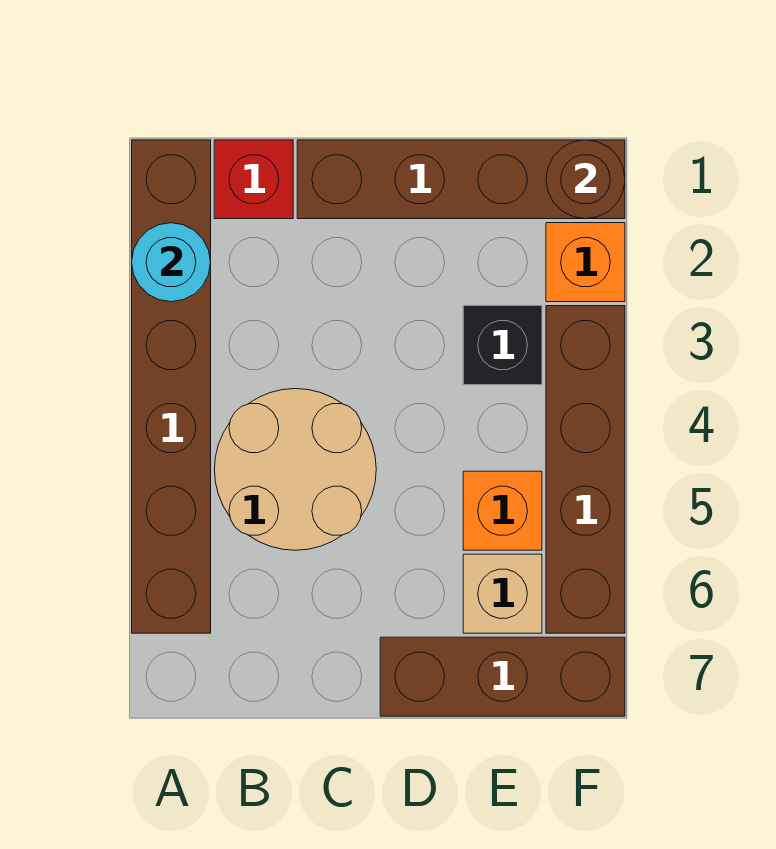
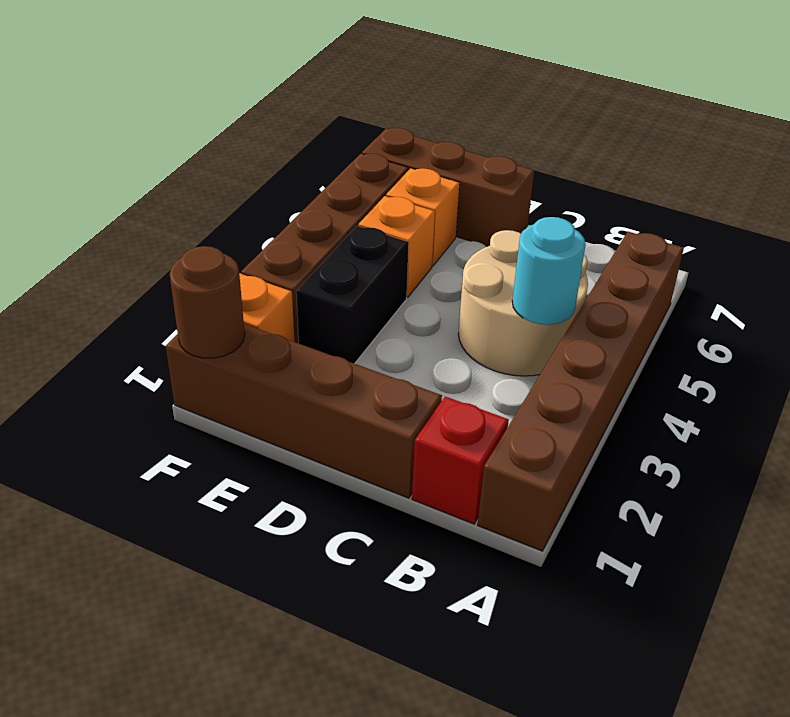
cyan round brick A2 level 2 -> cyan round brick B4 level 2
black brick E3 level 1 -> black brick E3:E4 level 1
tan brick E6 level 1 -> orange brick E6 level 1

